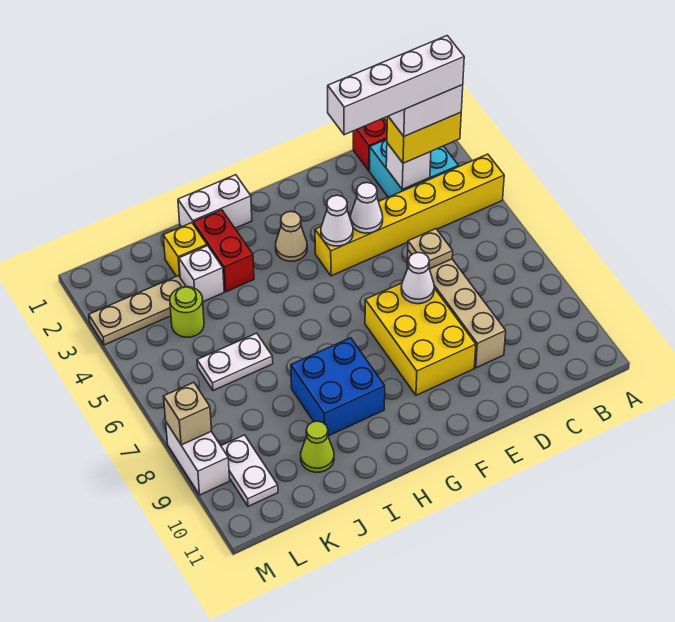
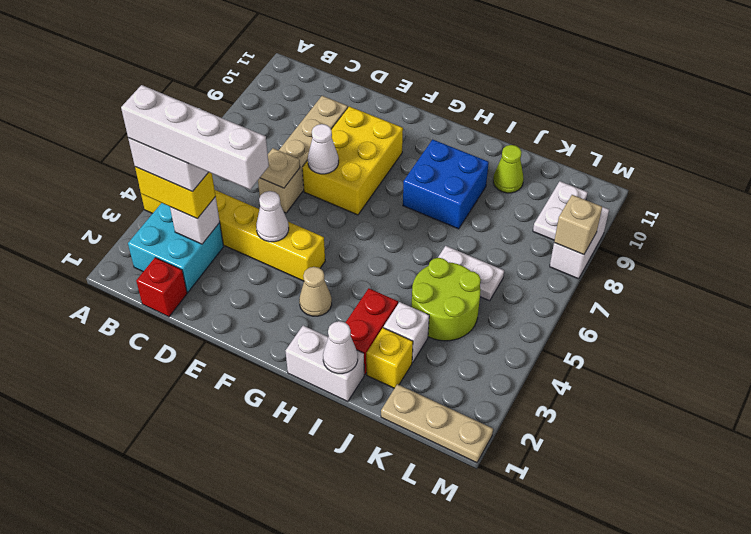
white cone F4 level 2 -> white cone I1 level 2
tan plate K3:M3 level 1 -> tan plate K1:M1 level 1
lime round brick K4 level 1 -> lime round brick J4:K5 level 1

